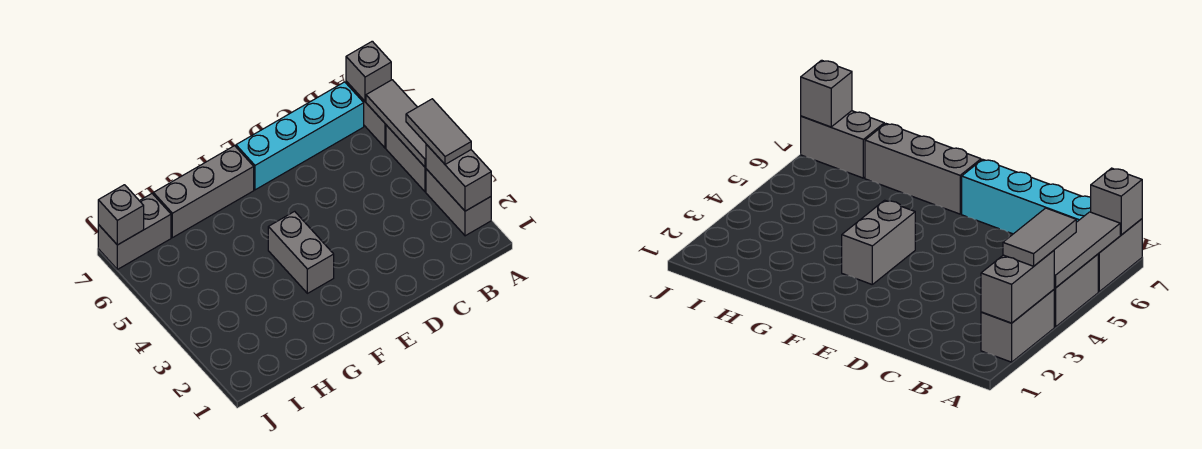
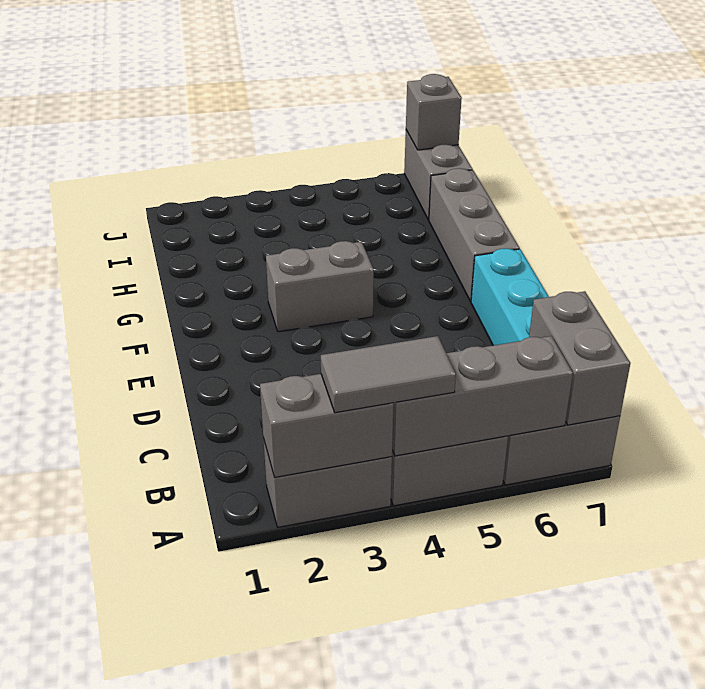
grey tile A4:A6 level 2 -> grey brick A4:A6 level 2
grey brick A7 level 2 -> grey brick A7:B7 level 2

